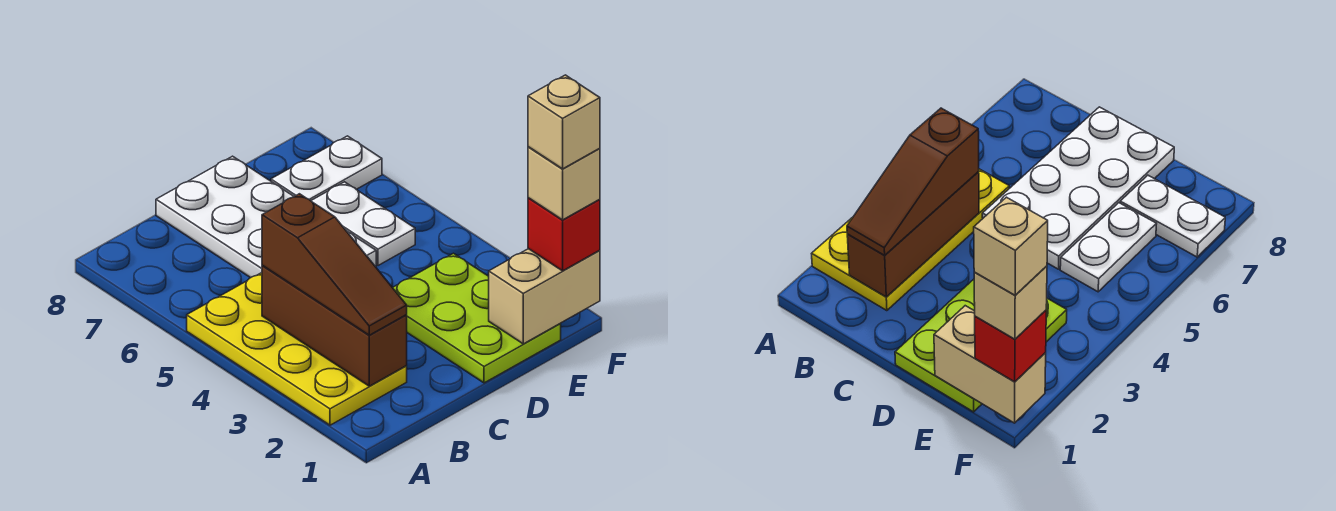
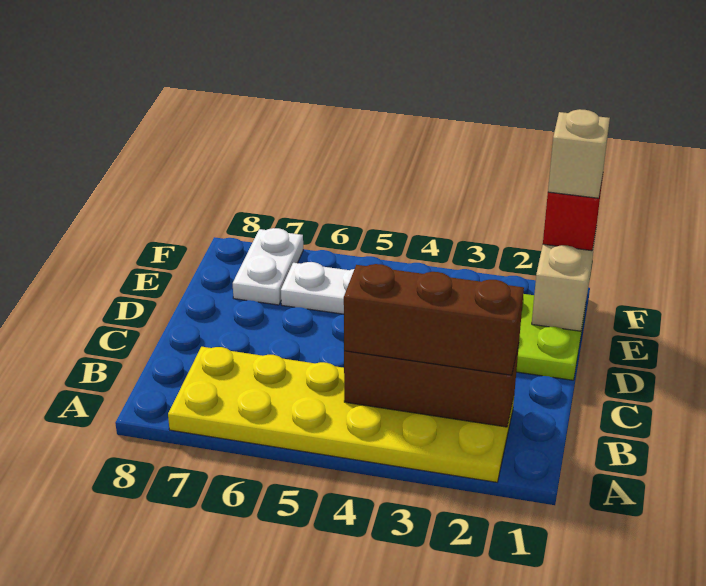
yellow plate A2:B5 level 1 -> yellow plate A2:B7 level 1
brown slope B2:B4 level 3 top 4 -> brown brick B2:B4 level 3
white plate C5:D8 level 1 -> none
tan brick F1 level 5 -> none

